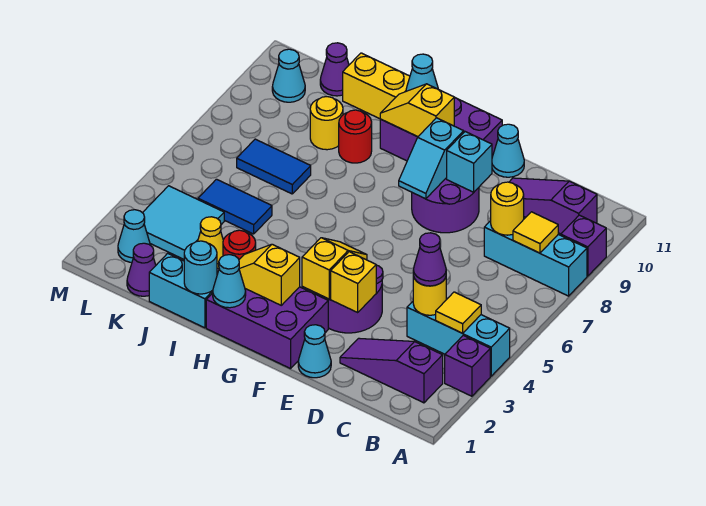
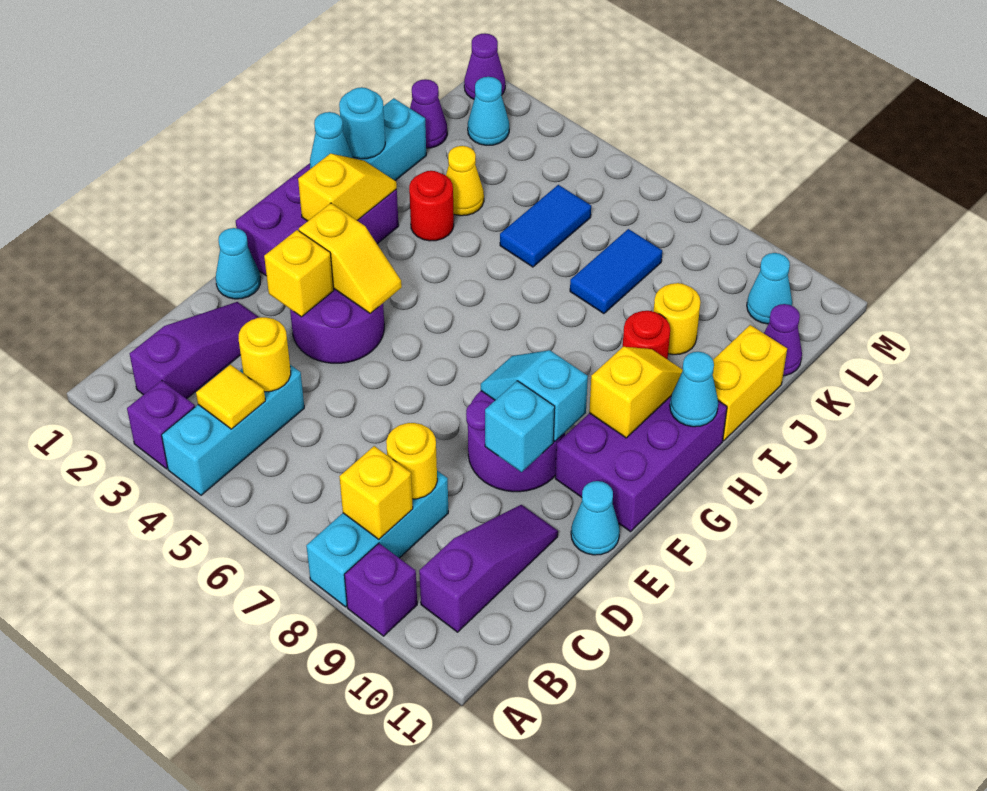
yellow tile B8 level 2 -> yellow brick B8 level 2
purple cone C4 level 3 -> purple cone M1 level 1
cyan tile K3:L4 level 1 -> none

